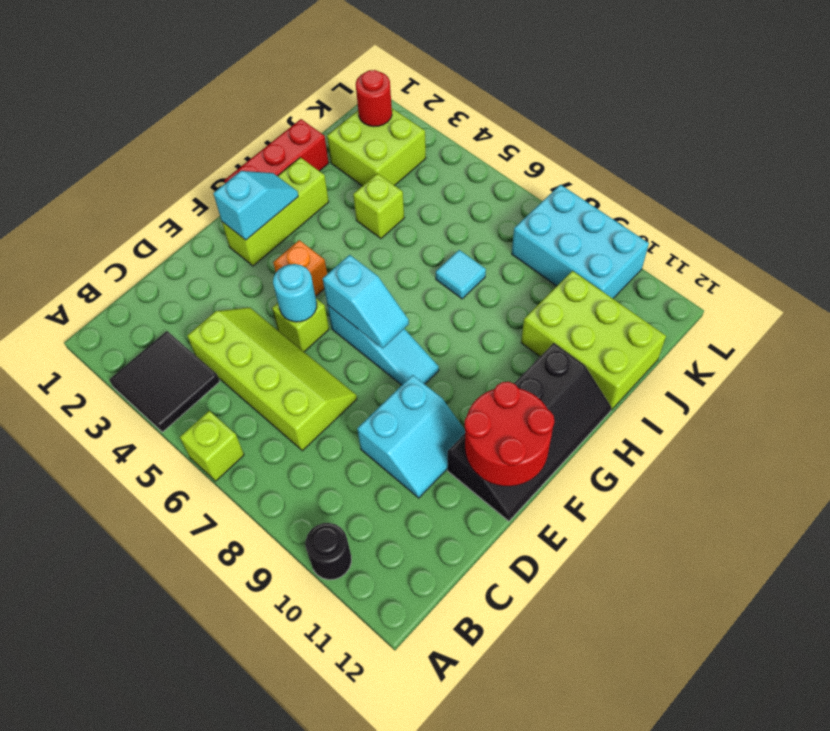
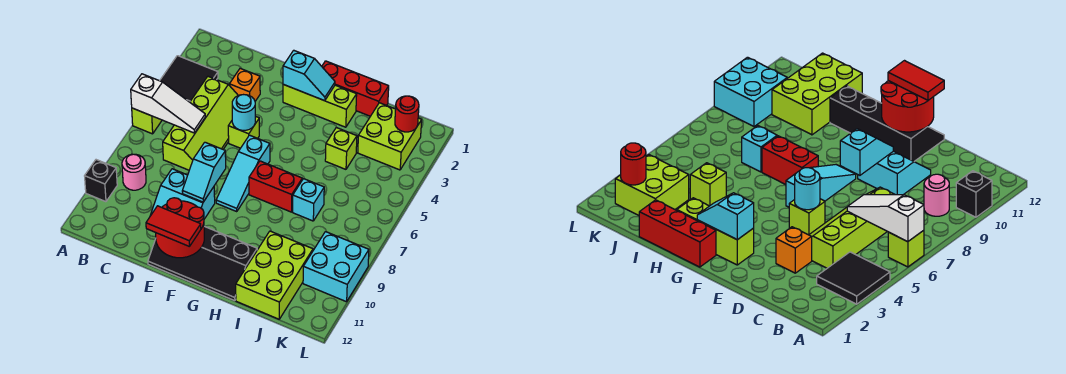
none -> white slope A6:C6 level 2 top A
black round brick A10 level 1 -> black brick A10 level 1
none -> pink round brick B9 level 1
none -> red tile E12:F12 level 3
orange brick F4 level 1 -> orange brick D3 level 1
cyan slope F6:F7 level 2 top 6 -> cyan slope E8:E9 level 2 top 8
none -> red brick G7:H7 level 1
cyan tile I7 level 1 -> cyan brick I7 level 1
cyan brick K8:L10 level 1 -> cyan brick K9:L10 level 1

